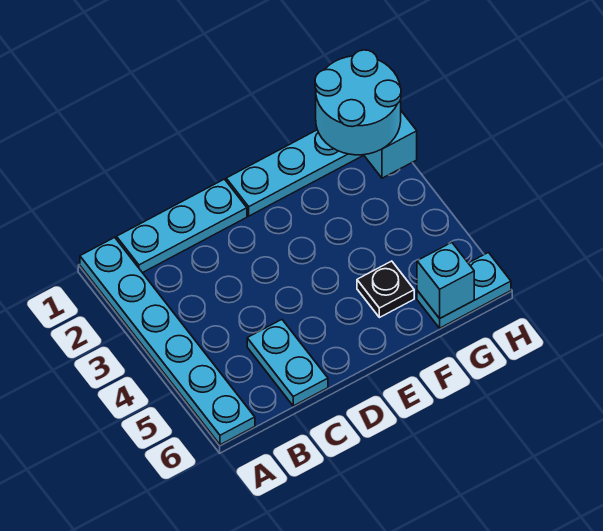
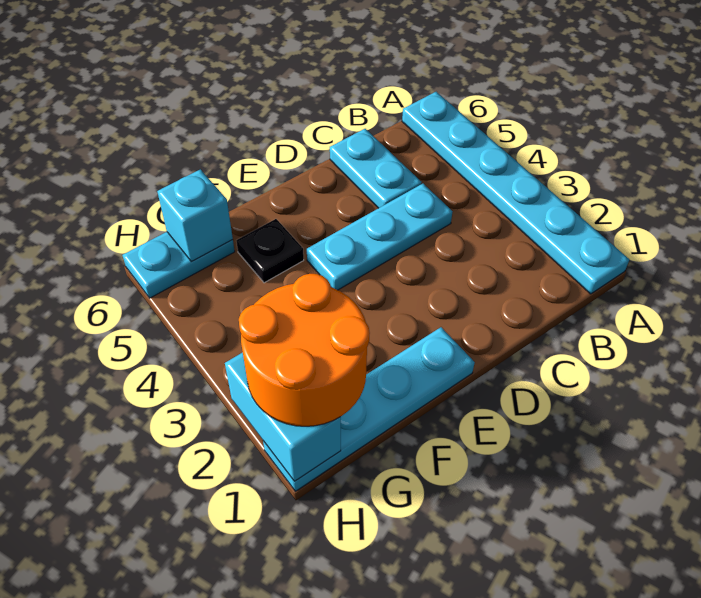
cyan plate B1:D1 level 1 -> cyan plate C4:E4 level 1
cyan round brick G1:H2 level 3 -> orange round brick G1:H2 level 3

